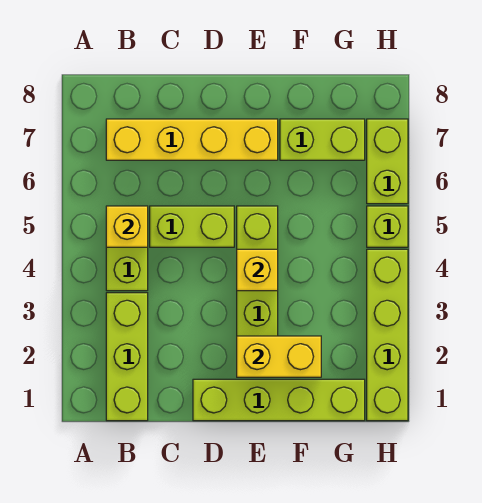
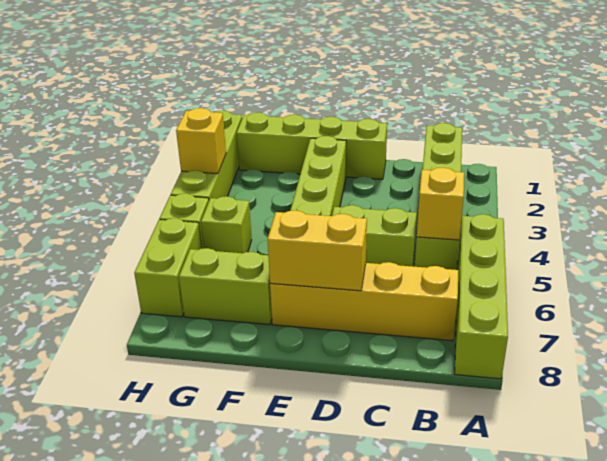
none -> lime brick A5:A8 level 1
yellow brick E2:F2 level 2 -> yellow brick D7:E7 level 2
yellow brick E4 level 2 -> yellow brick H3 level 2
none -> lime brick G5 level 1

